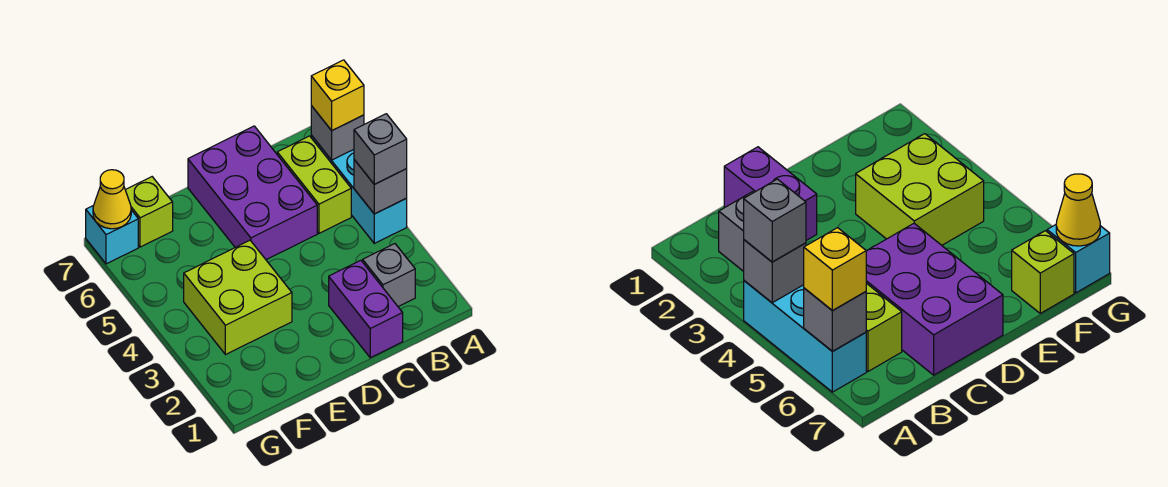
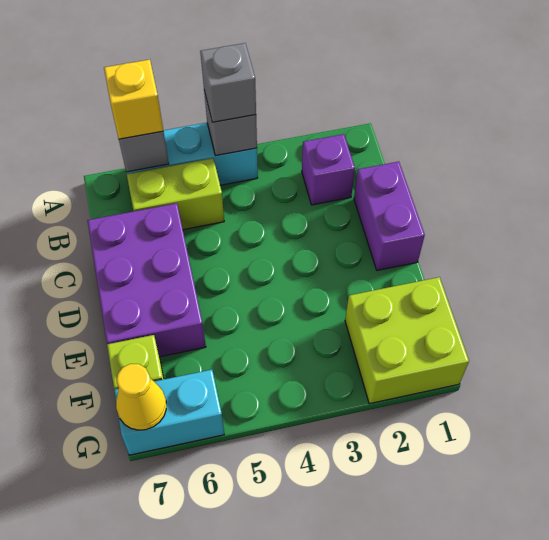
grey brick B2 level 1 -> purple brick B2 level 1
purple brick C1:C2 level 1 -> purple brick C1:D1 level 1
purple brick C5:D7 level 1 -> purple brick C6:E7 level 1
lime brick E3:F4 level 1 -> lime brick F1:G2 level 1
cyan brick G7 level 1 -> cyan brick G6:G7 level 1

